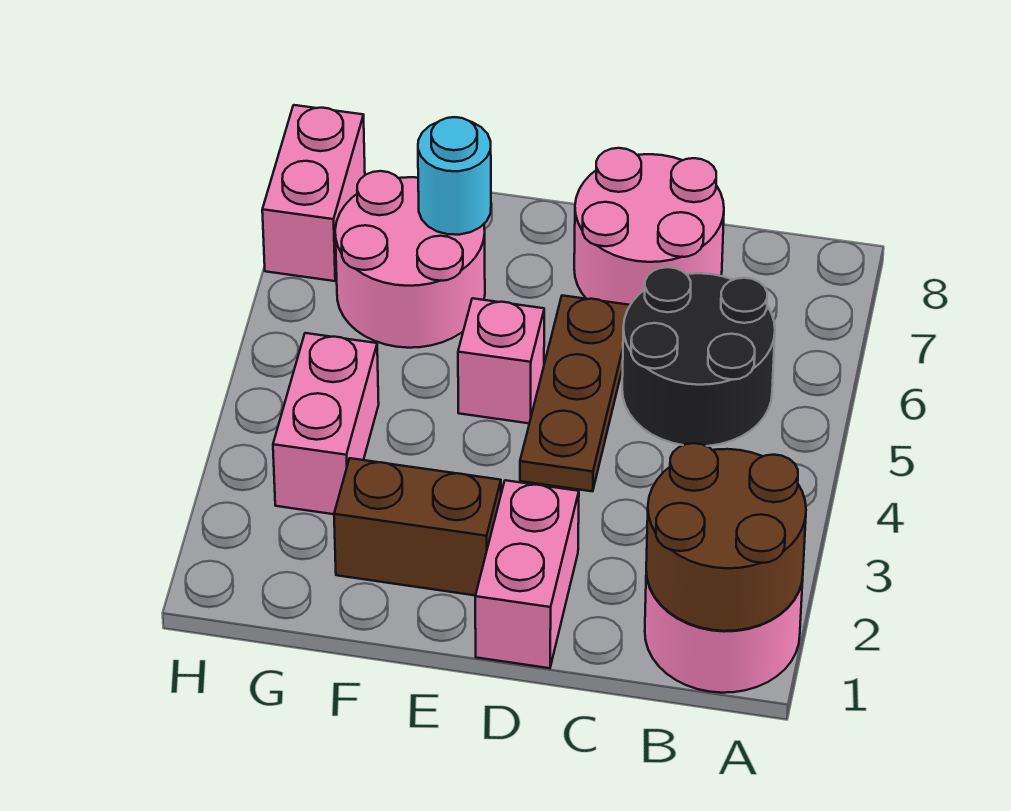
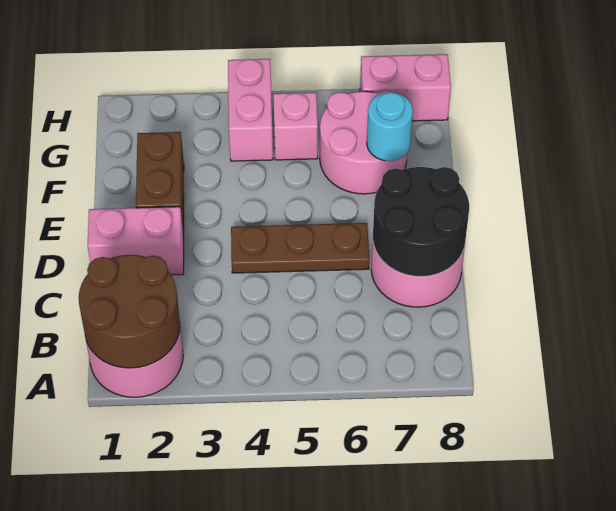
black round brick B5:C6 level 1 -> black round brick C7:D8 level 2
pink brick E5 level 1 -> pink brick G5 level 1
pink brick G3:G4 level 1 -> pink brick G4:H4 level 1

